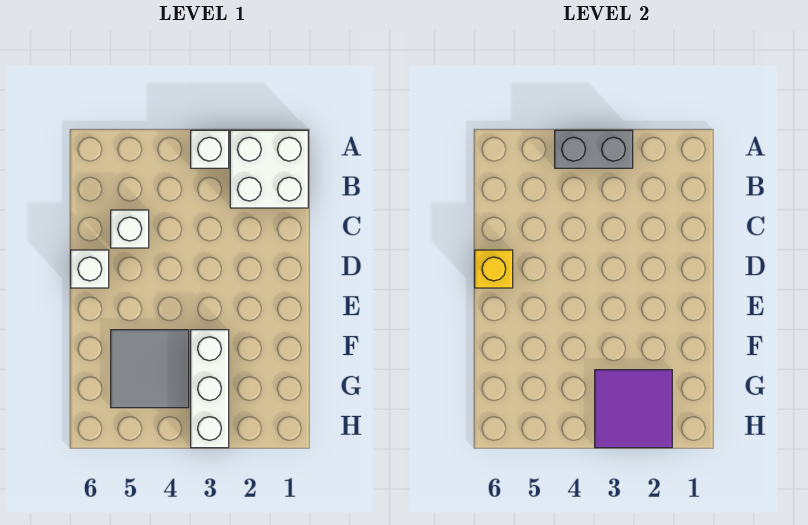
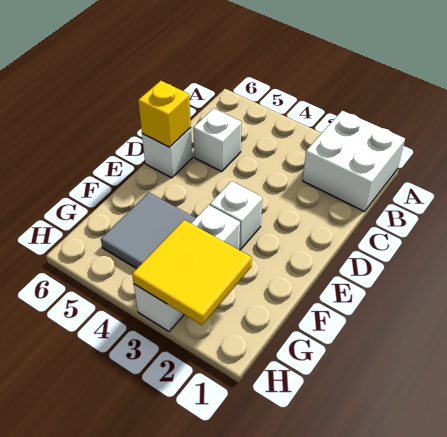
white brick A3 level 1 -> white brick E3 level 1
grey brick A3:A4 level 2 -> none
purple tile G2:H3 level 2 -> yellow tile G2:H3 level 2

